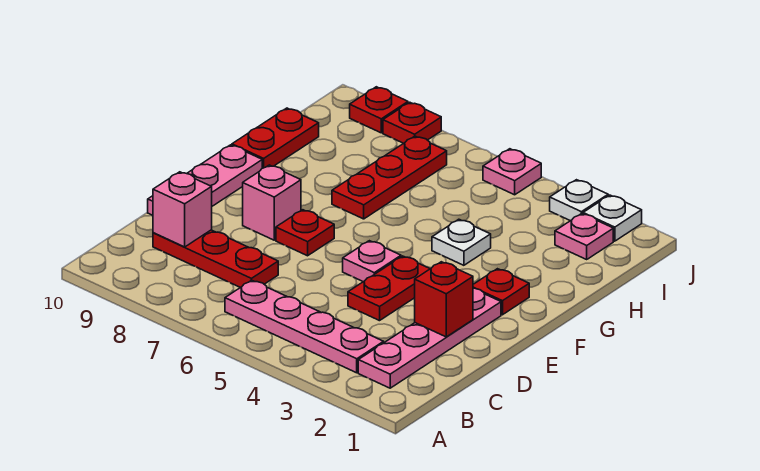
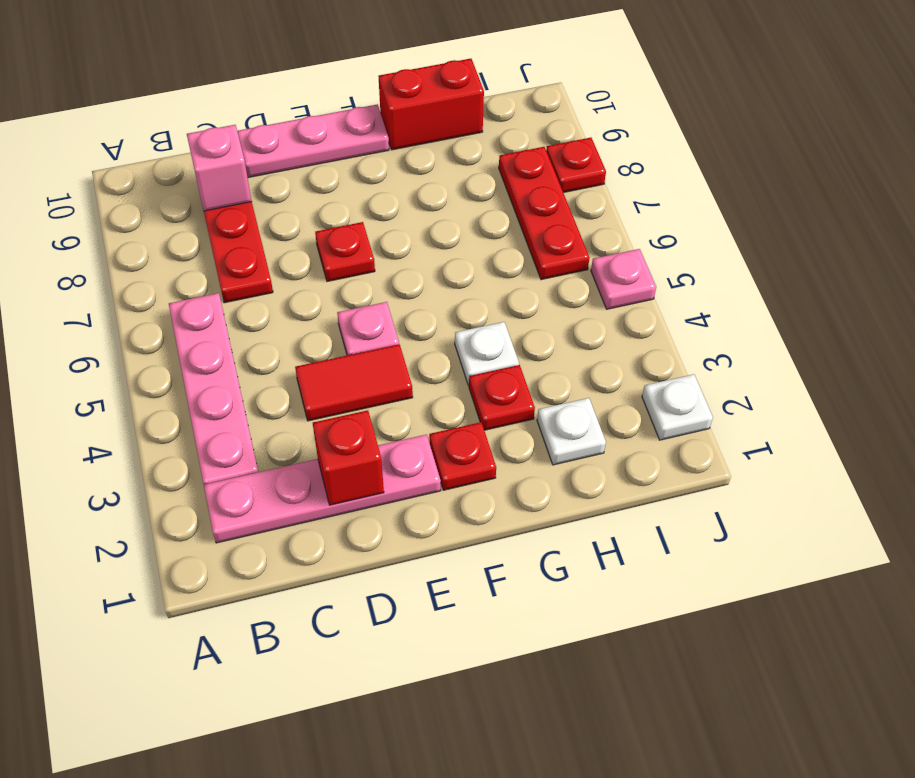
red plate D4:E4 level 1 -> red tile D4:E4 level 1
pink brick E8 level 1 -> none
red plate G7:I7 level 1 -> red plate I6:I8 level 1
red plate G10:H10 level 1 -> red brick G10:H10 level 1
pink plate I2 level 1 -> none
white plate J3 level 1 -> white plate H2 level 1
red plate J9 level 1 -> red plate G3 level 1

